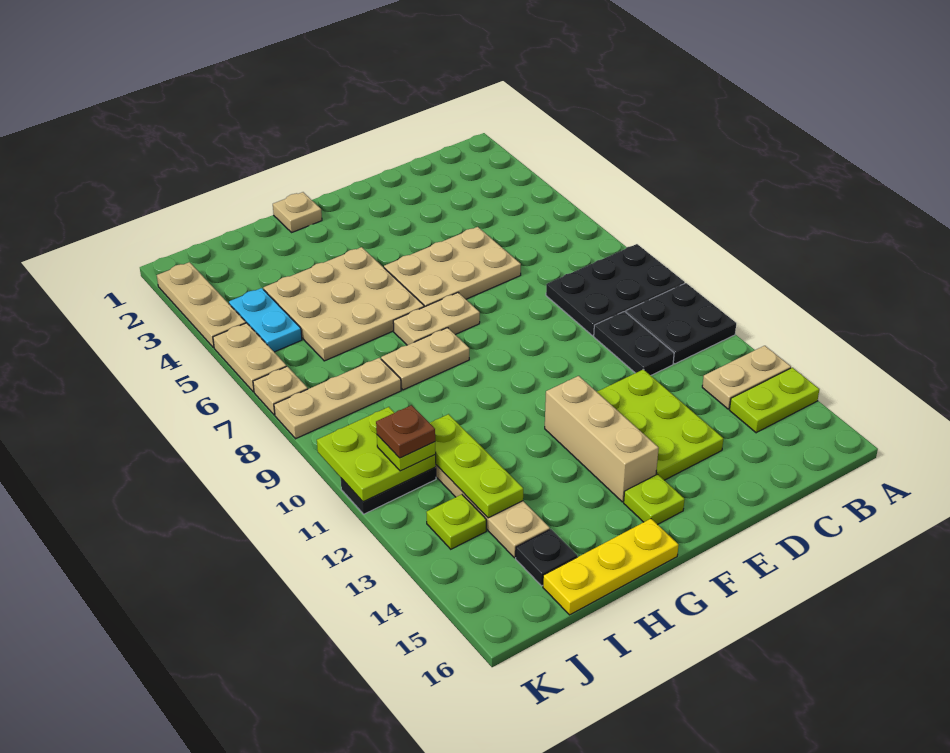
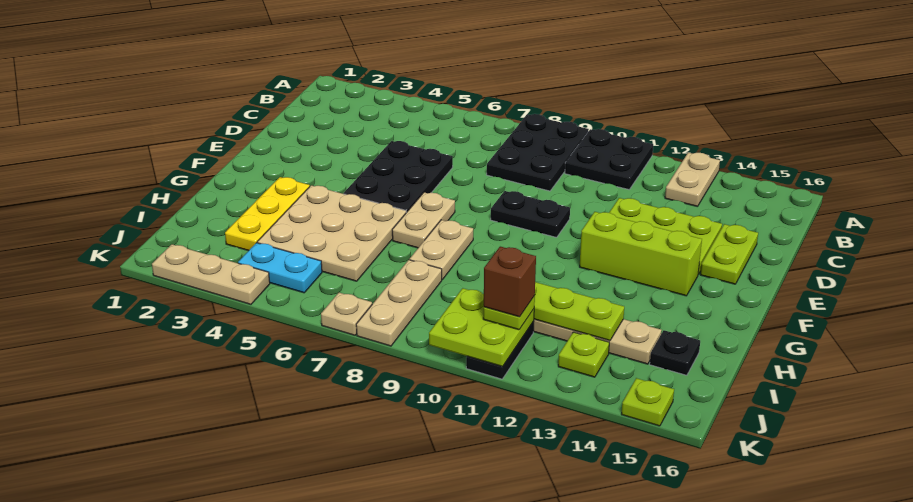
lime plate A14:B14 level 1 -> lime plate D15:E15 level 1
black plate C10:C11 level 1 -> black plate E9:E10 level 1
tan plate D5:F6 level 1 -> black plate D5:F6 level 1
tan brick F12:F14 level 1 -> lime brick F12:F14 level 1
lime plate F15 level 1 -> lime plate K15 level 1
tan plate G1 level 1 -> none
yellow plate G16:I16 level 1 -> yellow plate G3:I3 level 1
brown plate J11 level 4 -> brown brick J11 level 4
tan plate K5:K6 level 1 -> none

